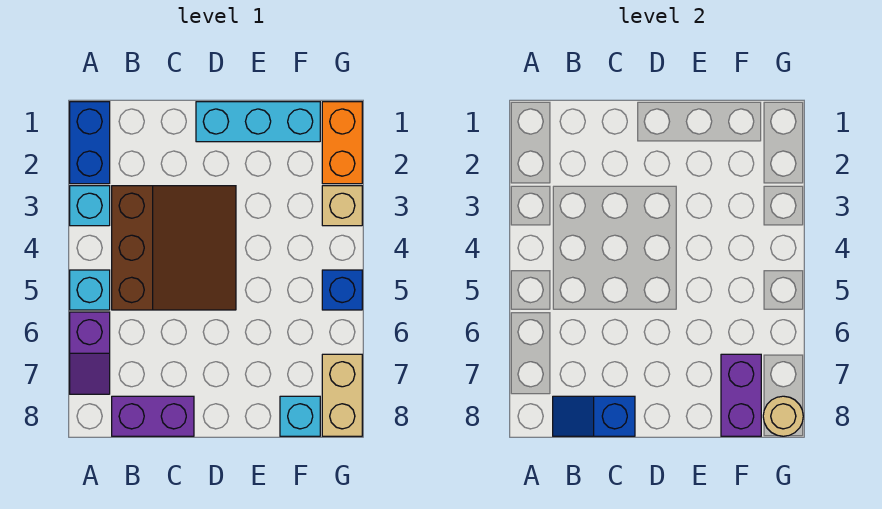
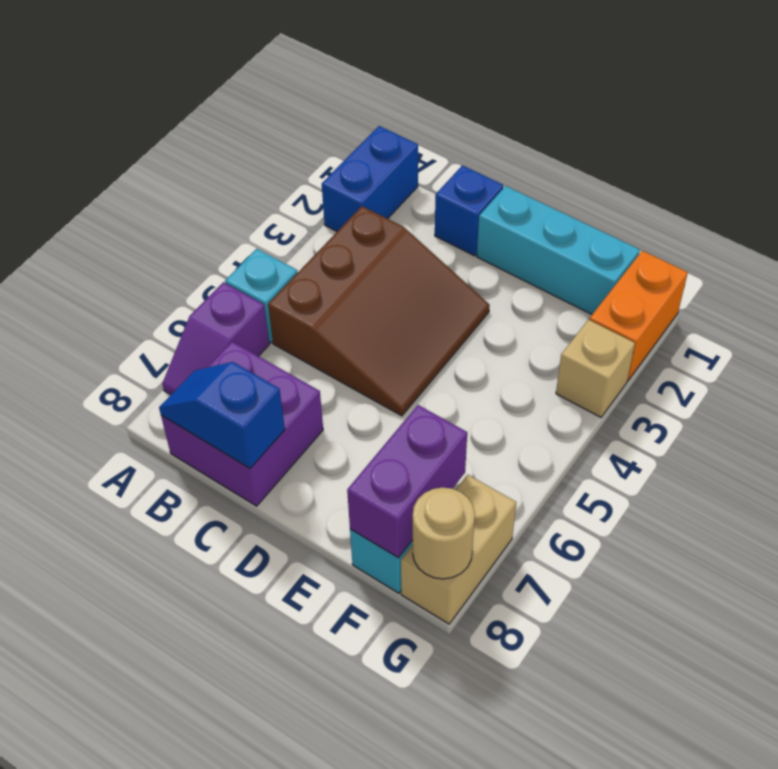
cyan brick A3 level 1 -> none
purple brick B8:C8 level 1 -> purple brick B7:C8 level 1
blue brick G5 level 1 -> blue brick C1 level 1

